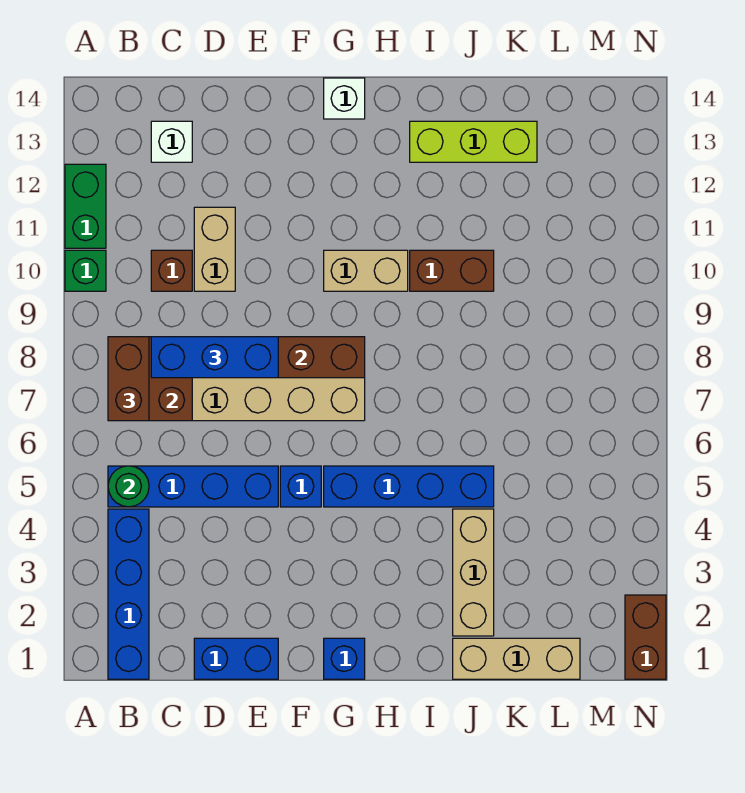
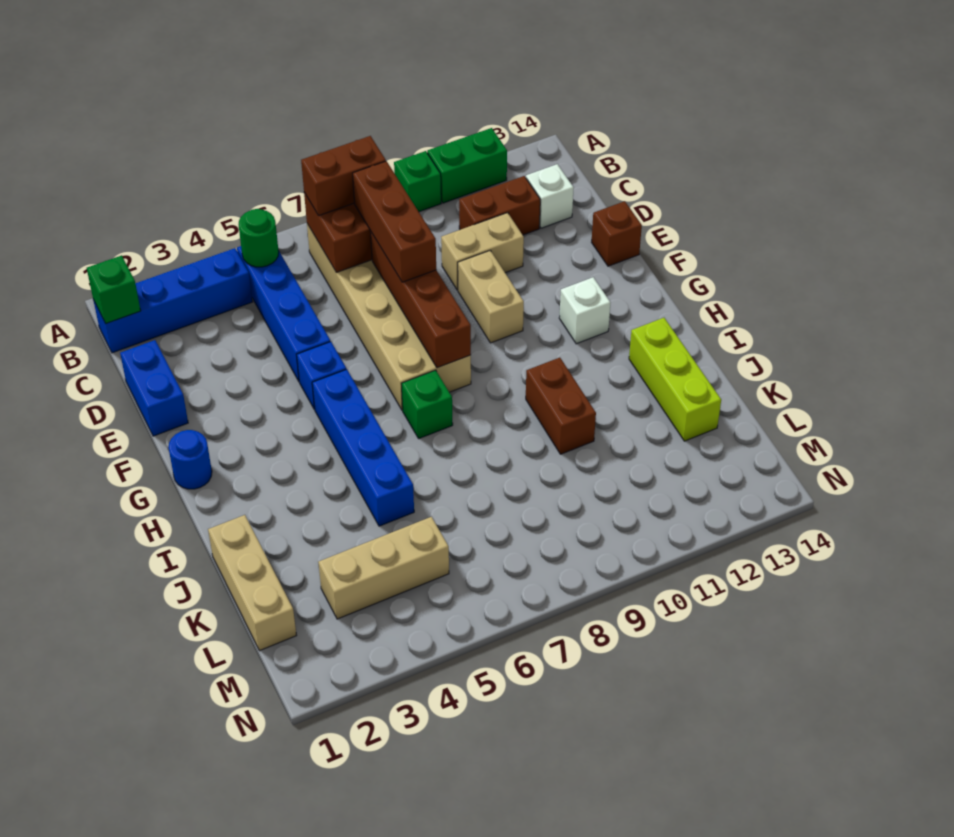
none -> green brick B1 level 2
blue brick C8:E8 level 3 -> brown brick C8:E8 level 3
brown brick C10 level 1 -> brown brick E14 level 1
blue brick G1 level 1 -> blue round brick G1 level 1
tan brick G10:H10 level 1 -> tan brick E10:F10 level 1
white brick G14 level 1 -> white brick G12 level 1
none -> green brick H7 level 1
tan brick J2:J4 level 1 -> tan brick L3:L5 level 1
brown brick N1:N2 level 1 -> brown brick C11:C12 level 1

